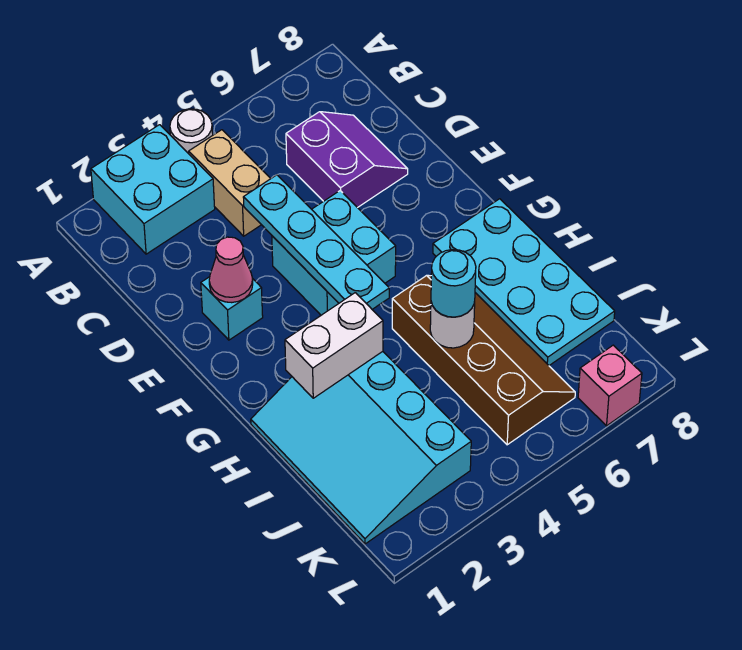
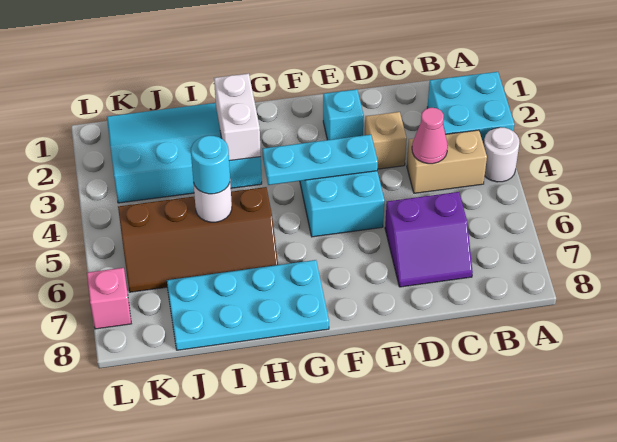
none -> tan brick D3 level 1
cyan plate D4:G4 level 2 -> cyan plate E4:G4 level 2
pink cone E2 level 2 -> pink cone C4 level 2

